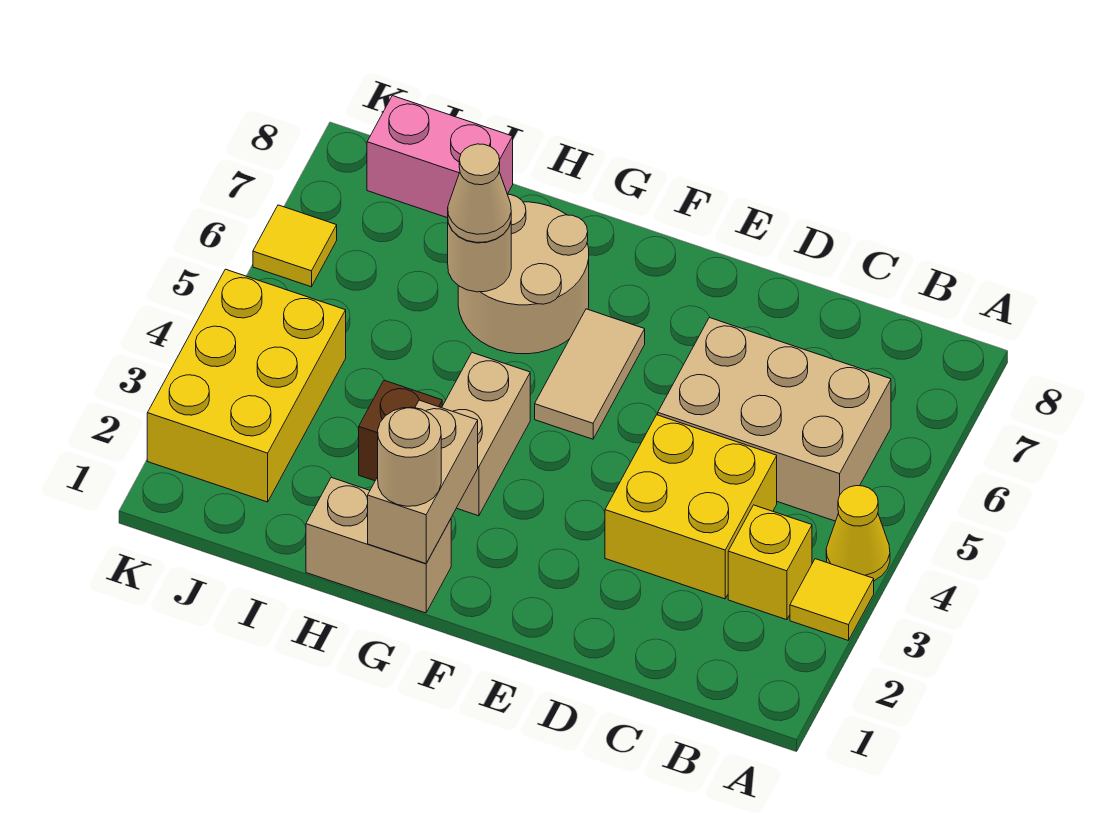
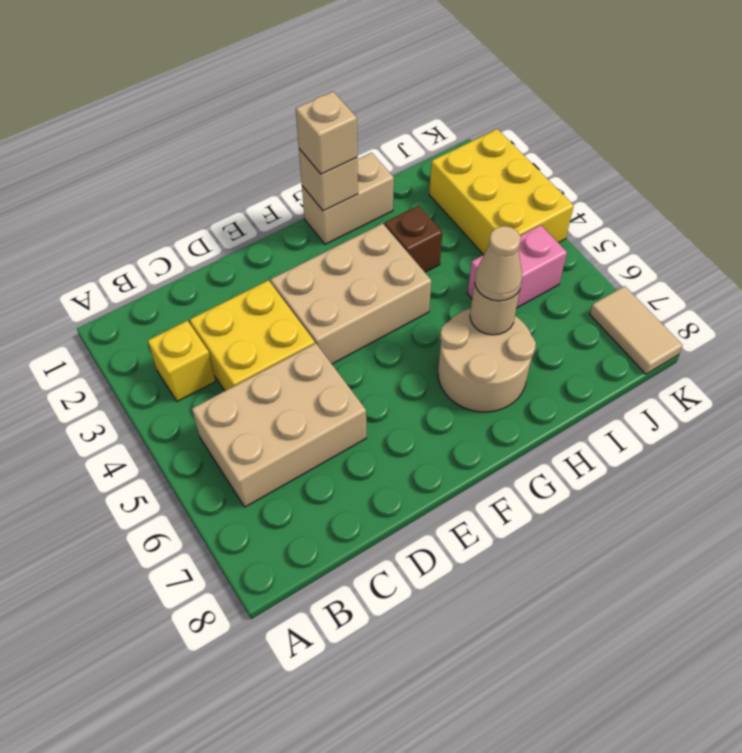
yellow tile A3 level 1 -> none
yellow cone A4 level 1 -> none
tan tile F5:F6 level 1 -> tan tile K7:K8 level 1
tan brick G1:G2 level 2 -> tan brick G1 level 2
tan round brick G1 level 3 -> tan brick G1 level 3
tan brick G3:G4 level 1 -> tan brick E3:G4 level 1
pink brick I8:J8 level 1 -> pink brick I5:J5 level 1
yellow tile K6 level 1 -> none

